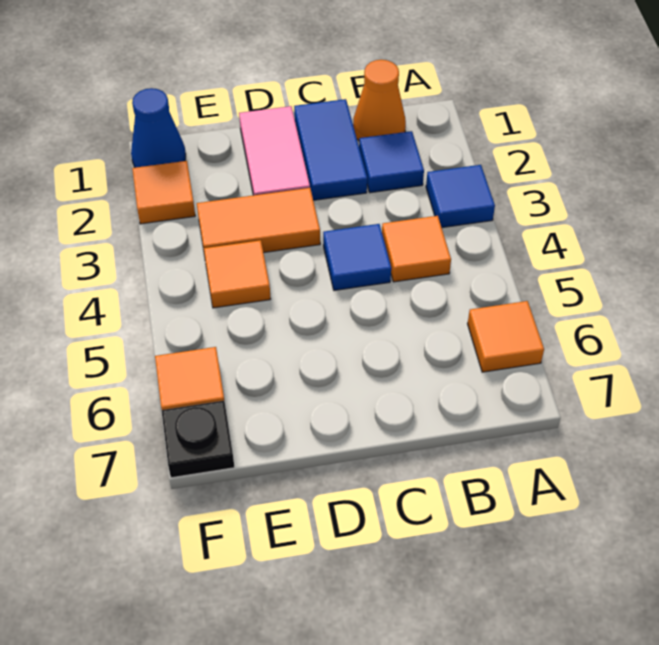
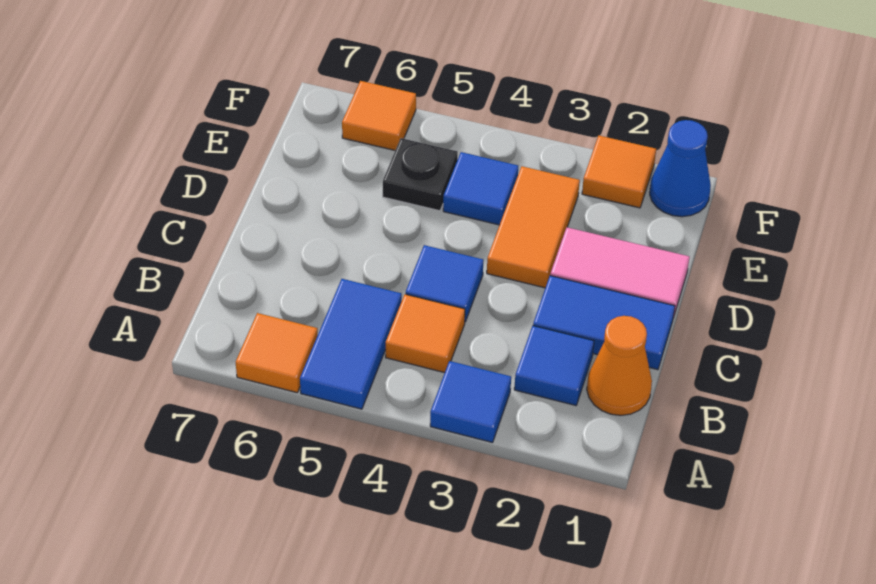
none -> blue tile A5:B5 level 1
orange tile E4 level 1 -> blue tile E4 level 1
black plate F7 level 1 -> black plate E5 level 1

